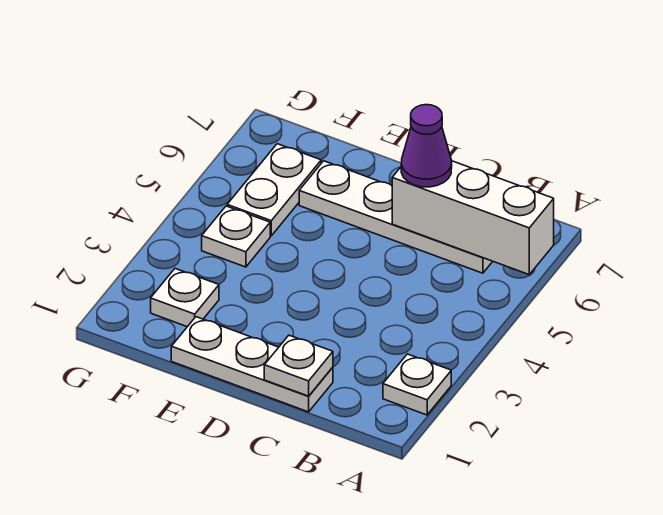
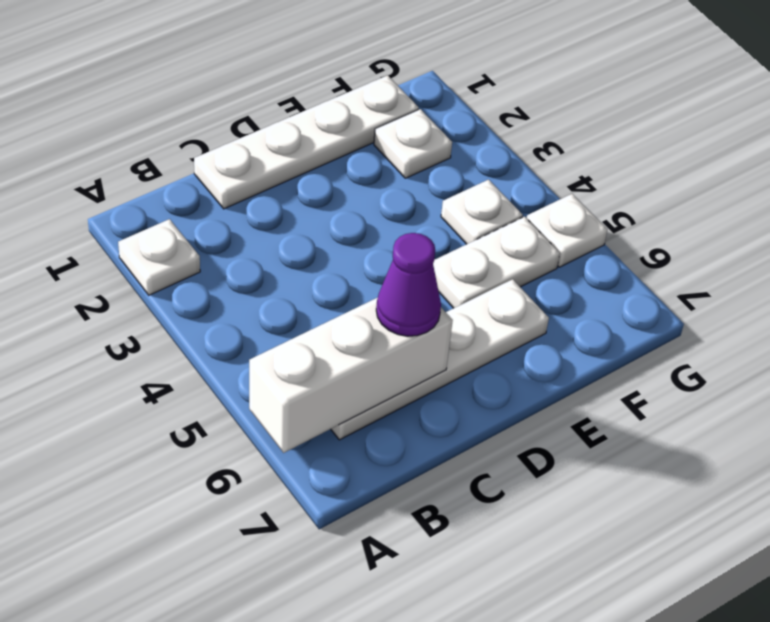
white plate C1:E1 level 1 -> white plate C1:F1 level 1
white plate C1 level 2 -> white plate G5 level 1
white plate F5:F6 level 1 -> white plate E5:F5 level 1

